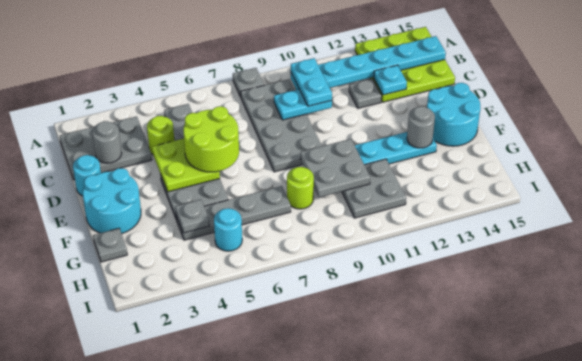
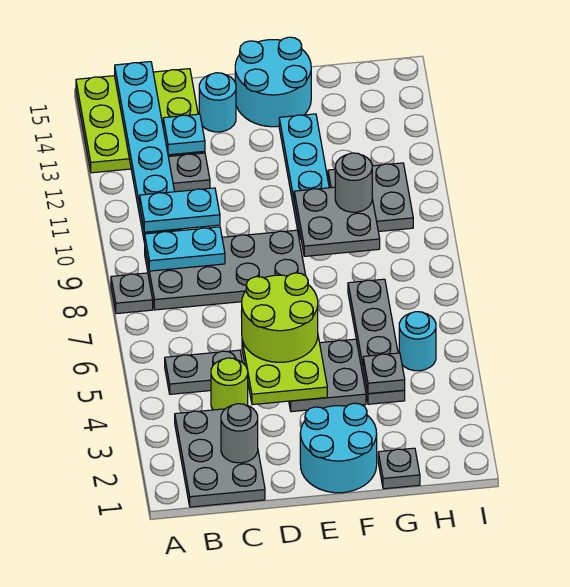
cyan plate C9:C10 level 2 -> cyan plate B9:C9 level 2
cyan round brick D1 level 1 -> cyan round brick D14 level 1
grey round brick F13 level 2 -> grey round brick G10 level 3
lime round brick G8 level 1 -> none

